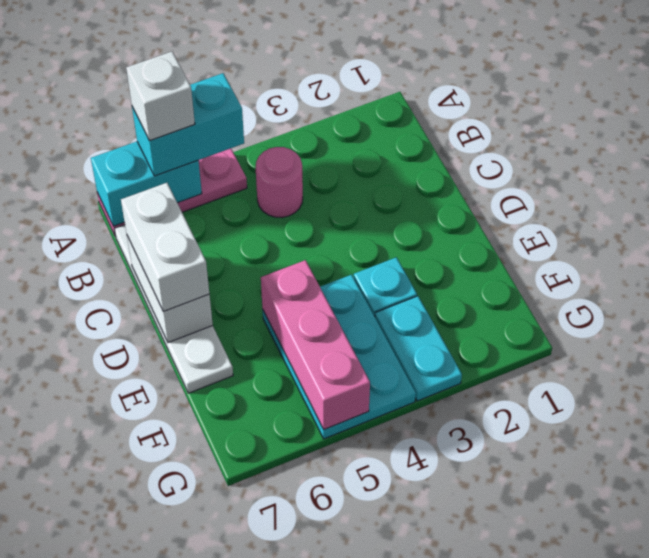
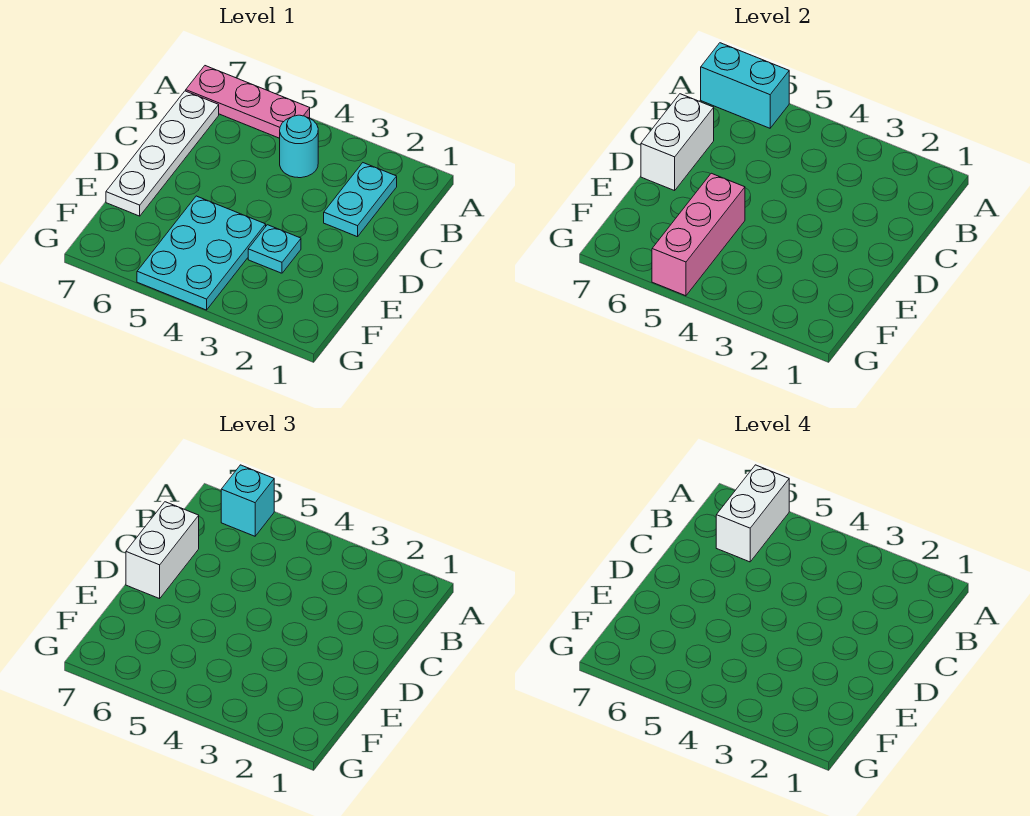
cyan brick A5:A6 level 3 -> cyan brick A6 level 3
white brick A6 level 4 -> white brick A6:B6 level 4
pink round brick B4 level 1 -> cyan round brick B4 level 1
cyan plate F3:G3 level 1 -> cyan plate B2:C2 level 1

